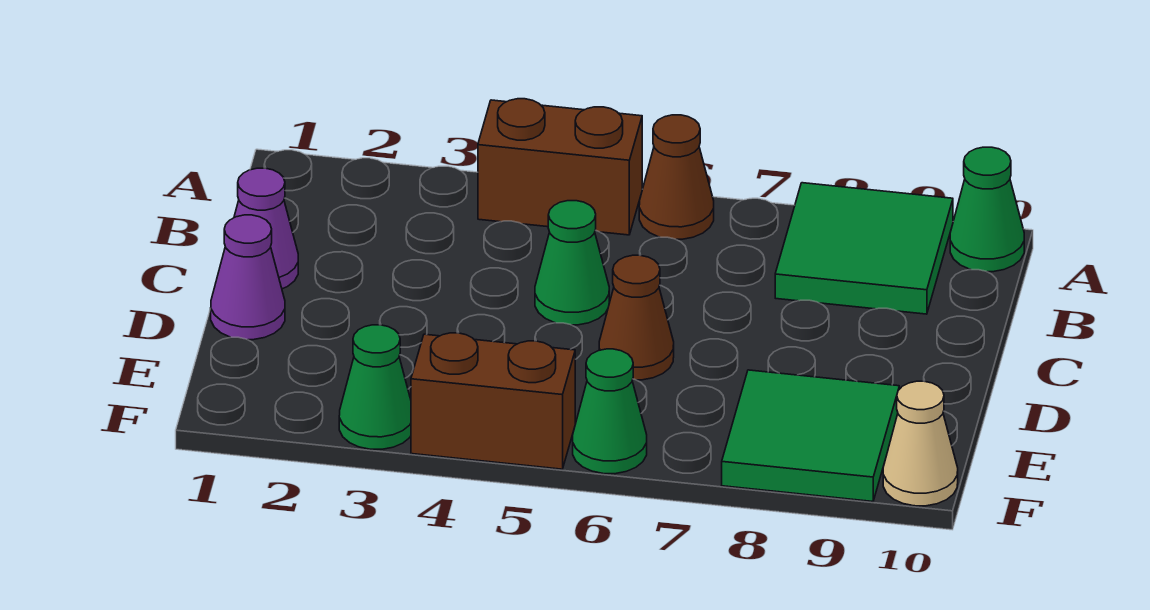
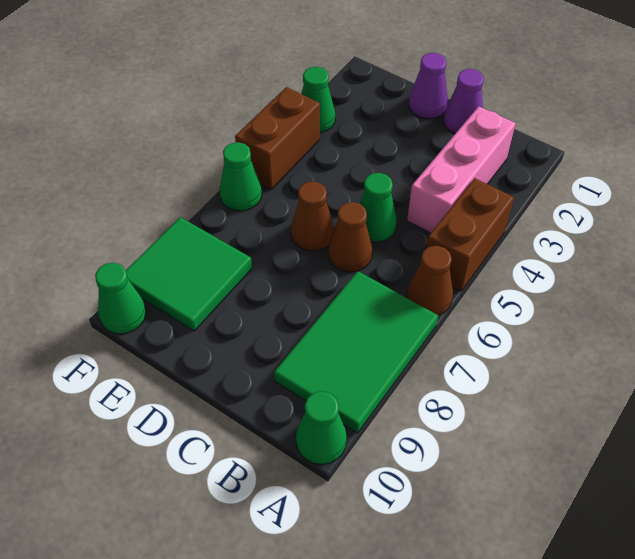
green tile A8:B9 level 1 -> green tile A7:B9 level 1
none -> pink brick B2:B4 level 1
none -> brown cone C6 level 1
tan cone F10 level 1 -> green cone F10 level 1

